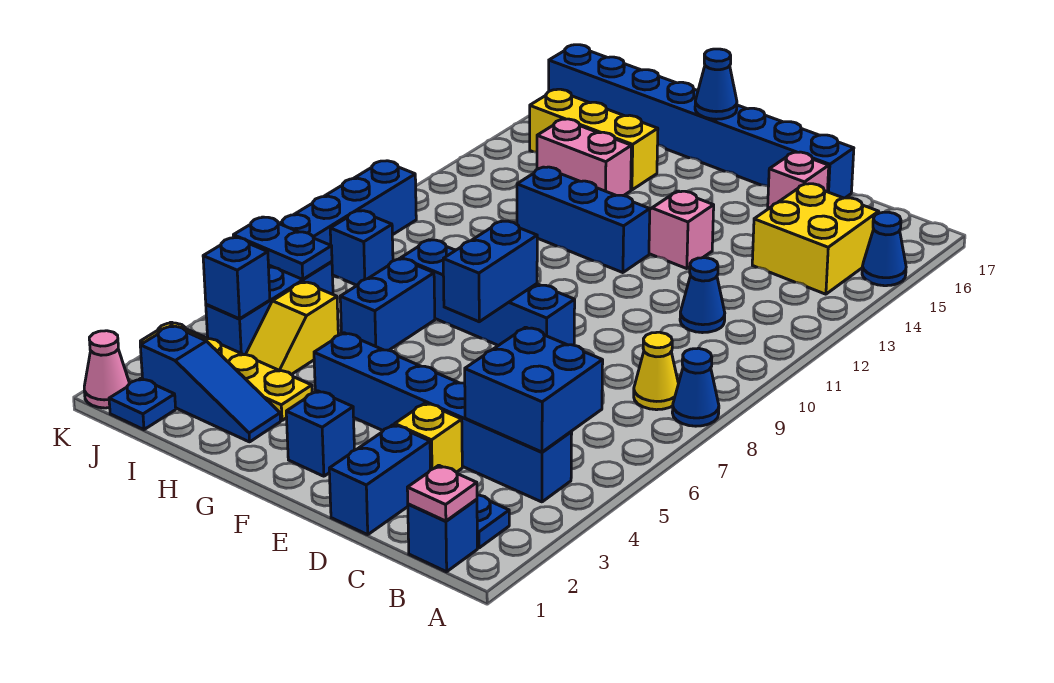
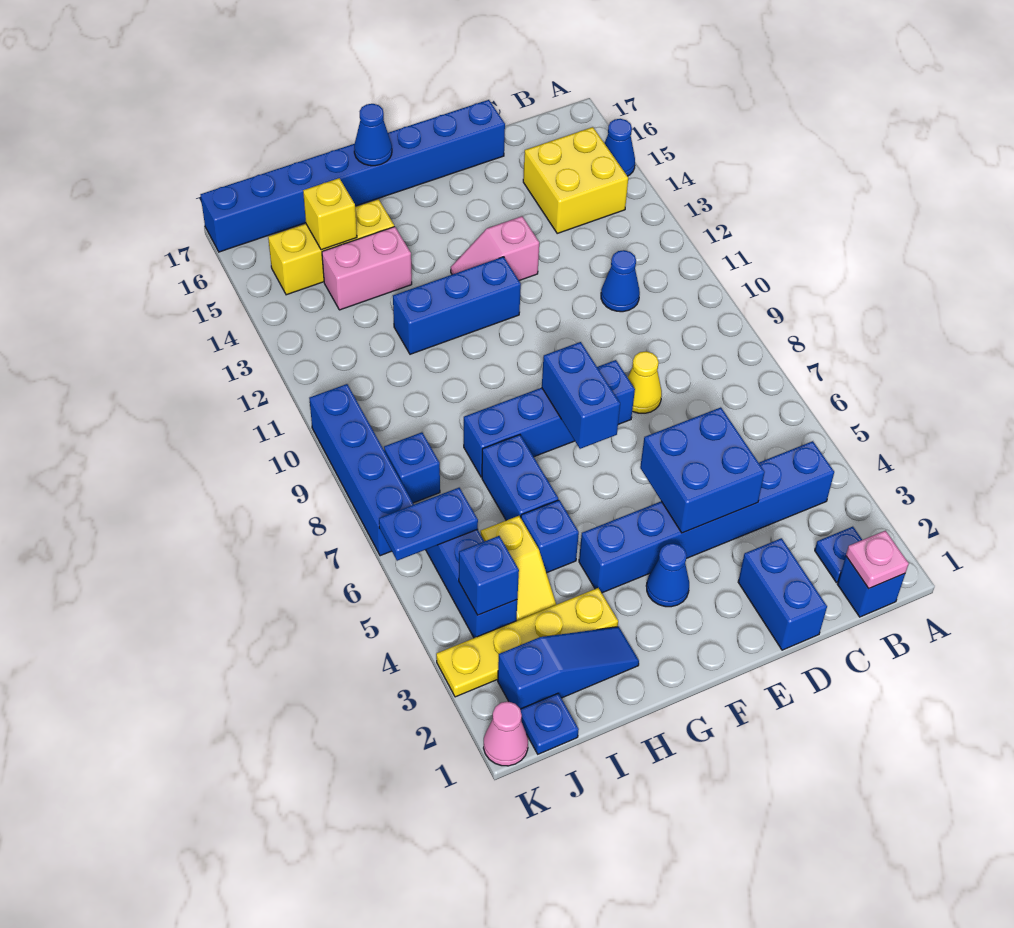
blue cone A8 level 1 -> blue cone F3 level 1
blue brick B4:C5 level 2 -> blue brick D4:E5 level 2
yellow cone B8 level 1 -> yellow cone D8 level 1
yellow brick D3 level 1 -> yellow brick I15 level 2
pink brick D16 level 1 -> none
blue brick F2 level 1 -> blue brick H5 level 1

